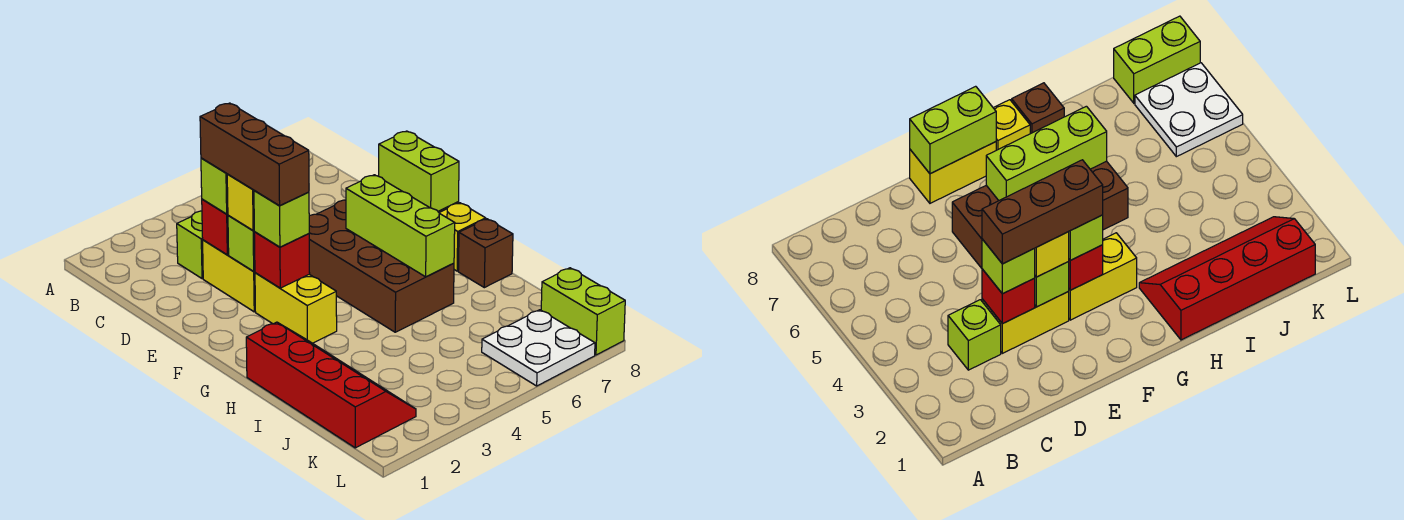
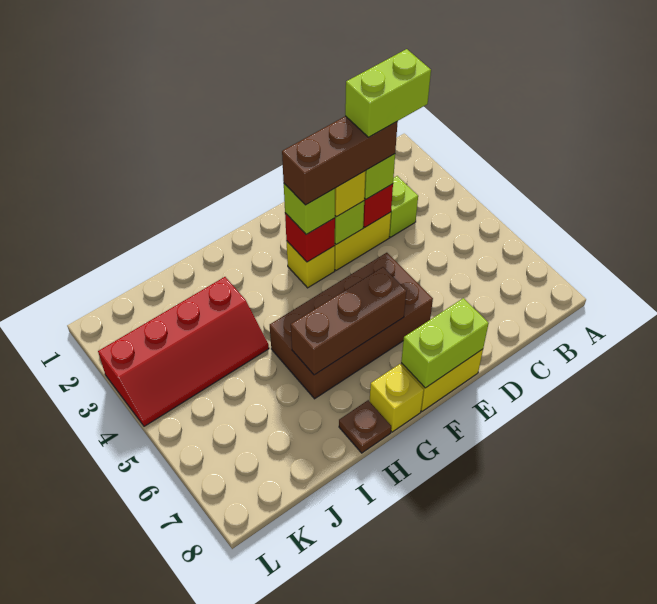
yellow brick F3:G3 level 1 -> yellow brick F3 level 1
lime brick F6:H6 level 2 -> brown brick F6:H6 level 2
red slope H1:K2 level 1 top 1 -> red slope I3:L4 level 1 top 3
brown brick H8 level 1 -> brown plate H8 level 1
white plate K6:L7 level 1 -> none
lime brick K8:L8 level 1 -> lime brick C3:D3 level 5

